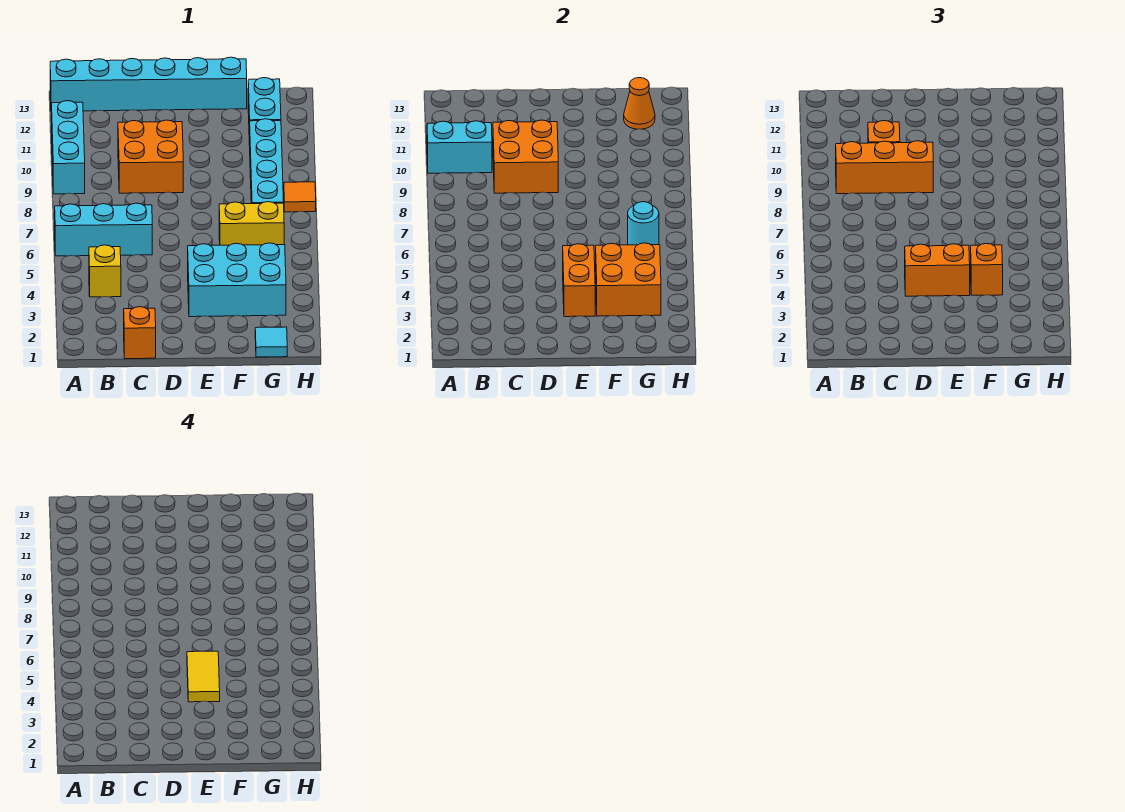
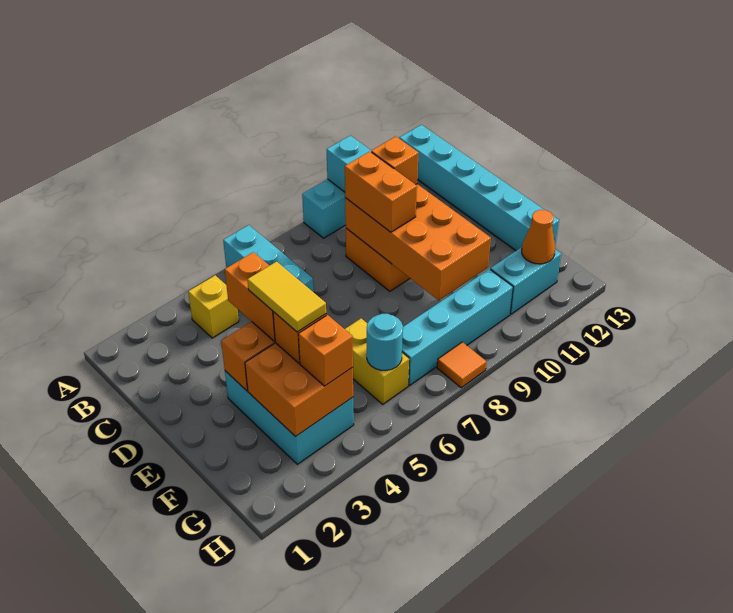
orange brick B9:D9 level 3 -> orange brick C9:D9 level 3
orange brick C1 level 1 -> orange brick G4 level 3
orange brick C9:D10 level 2 -> orange brick C9:F10 level 2
yellow tile E4:E5 level 4 -> yellow tile E4:F4 level 4
cyan tile G1 level 1 -> none

